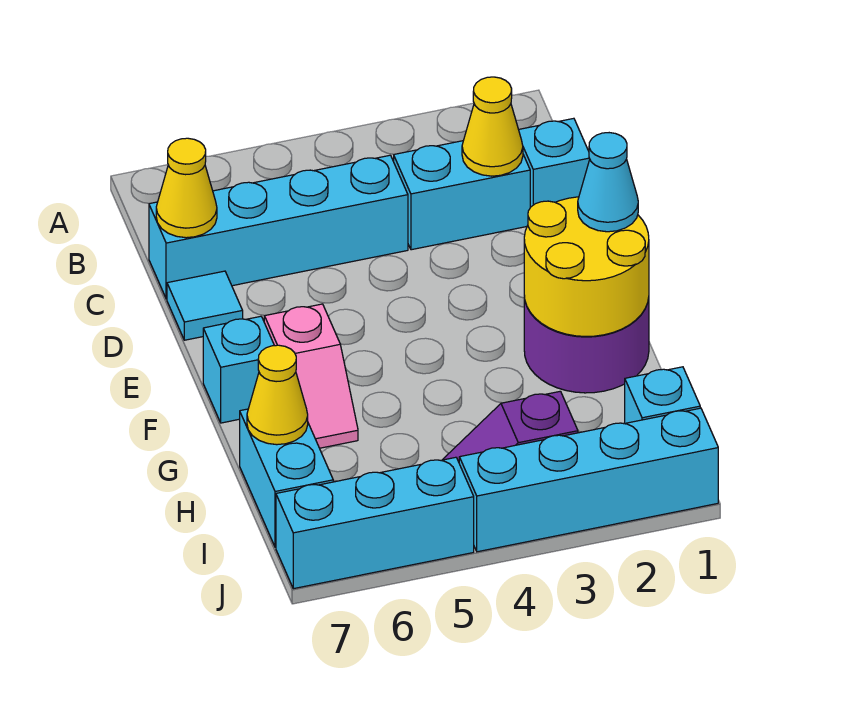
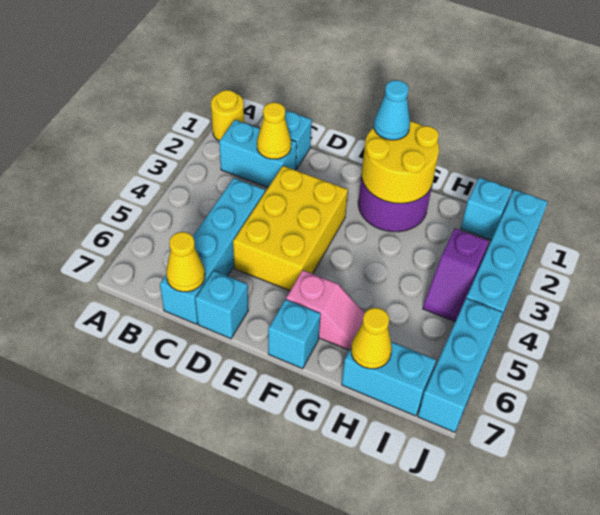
none -> yellow round brick A1 level 1
cyan brick C2:C3 level 1 -> cyan brick B2:C2 level 1
none -> yellow brick D3:E5 level 1
cyan tile D7 level 1 -> cyan brick D7 level 1

